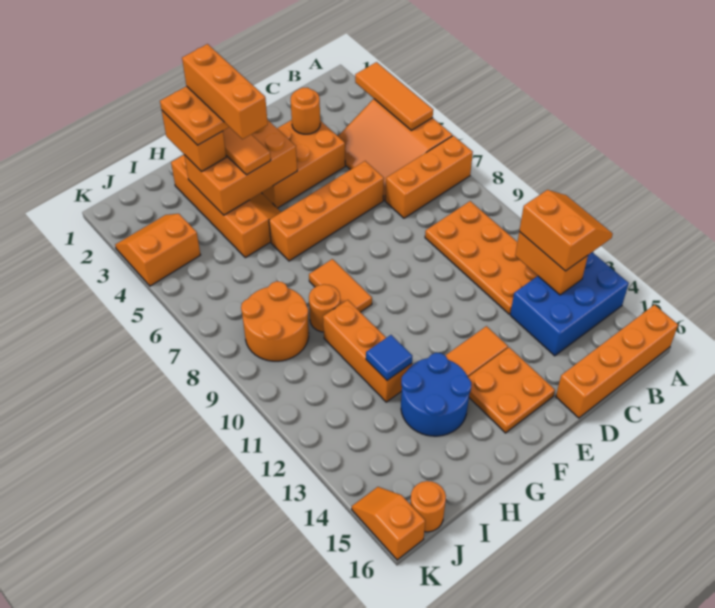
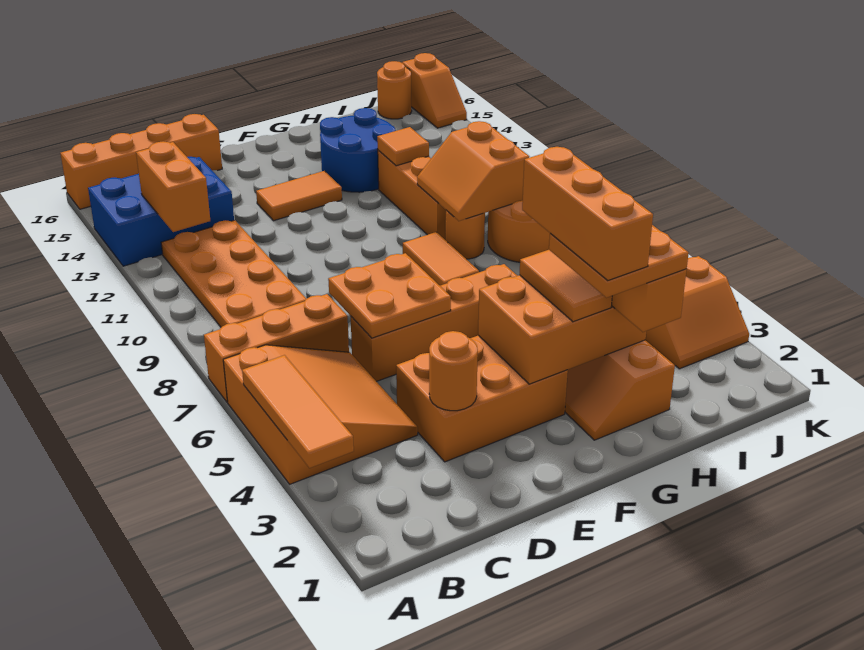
orange slope A12:B13 level 3 top B -> orange slope H9:I10 level 2 top I
orange plate E14:F15 level 1 -> orange plate D6:E7 level 2
blue tile H12 level 2 -> orange tile H12 level 2

